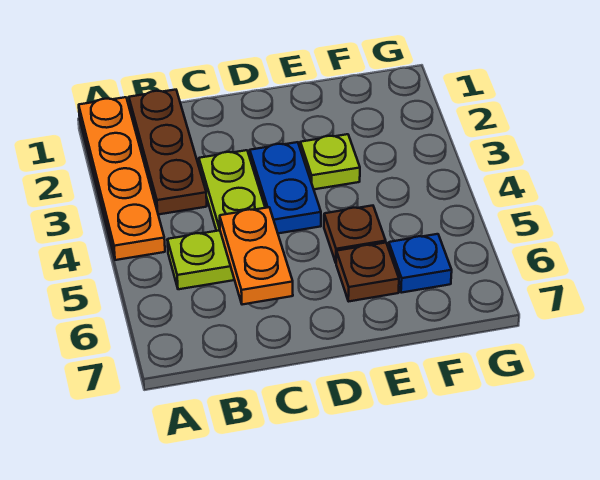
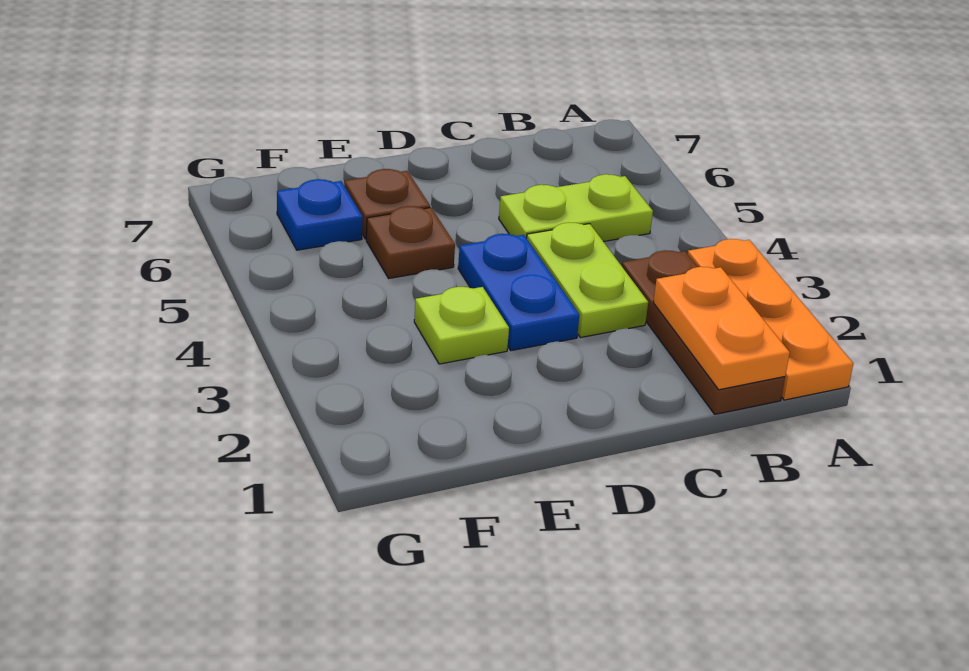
orange plate A1:A4 level 1 -> orange plate A1:A3 level 1
orange plate C5:C6 level 2 -> orange plate B1:B2 level 2

